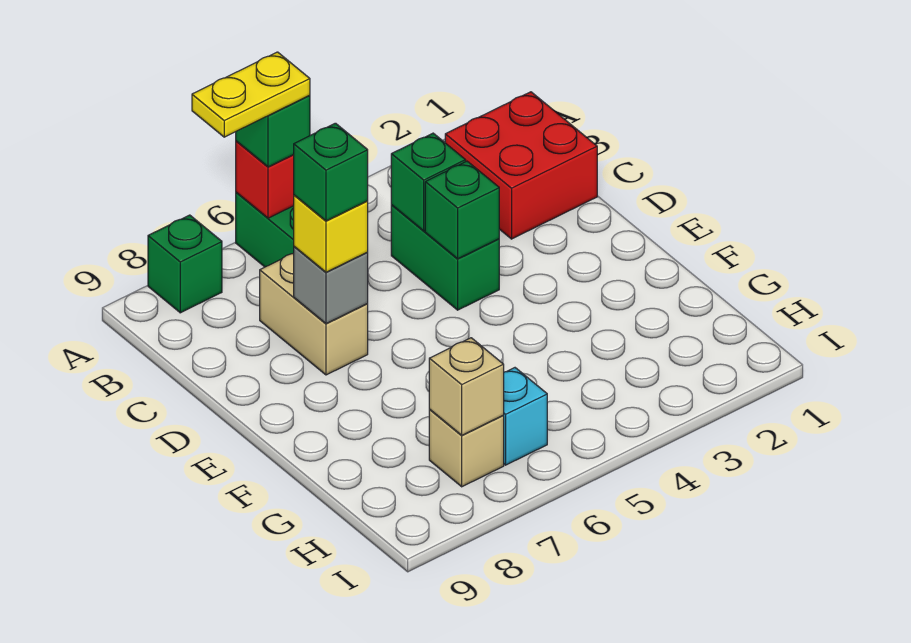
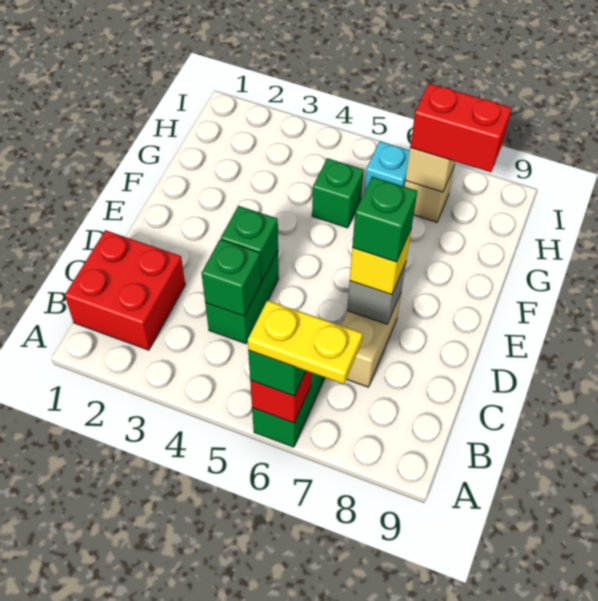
green brick A8 level 1 -> green brick G5 level 1
none -> red brick H7:H8 level 3

